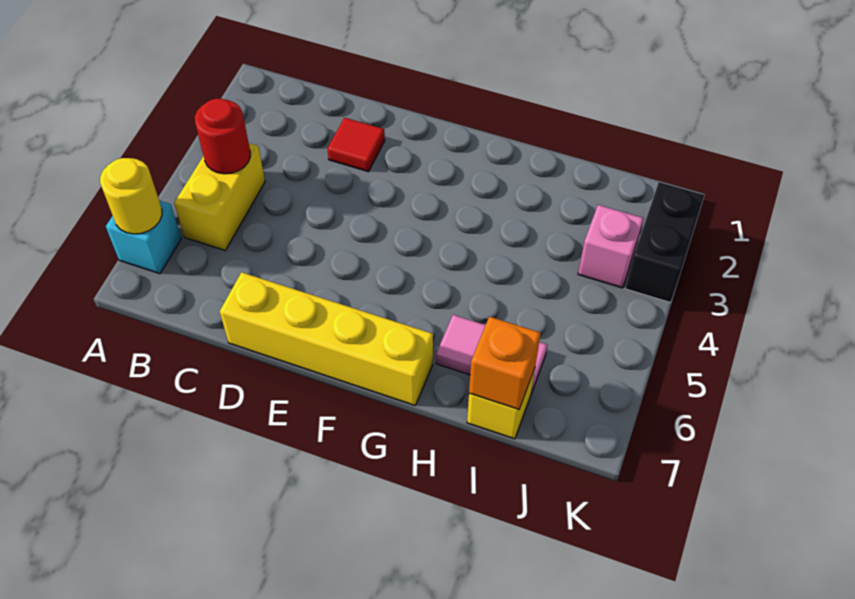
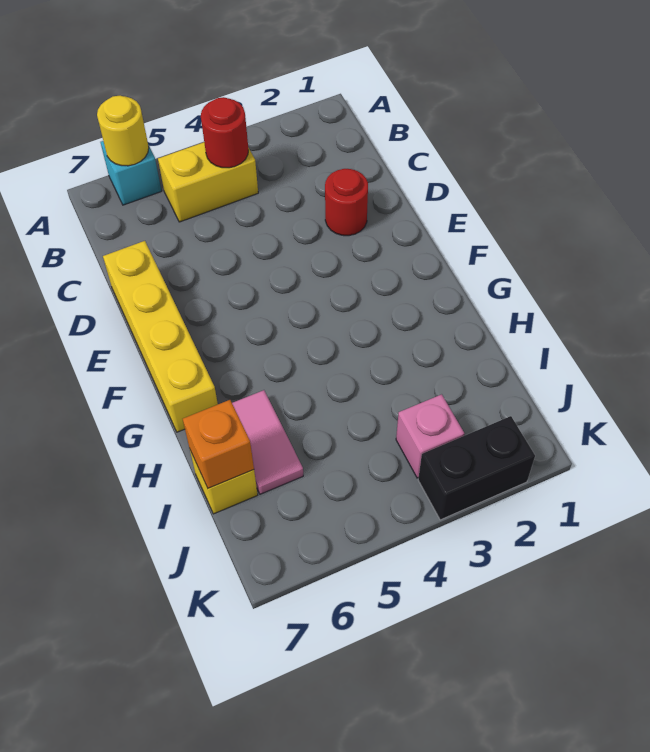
red tile D2 level 1 -> red round brick D2 level 1

